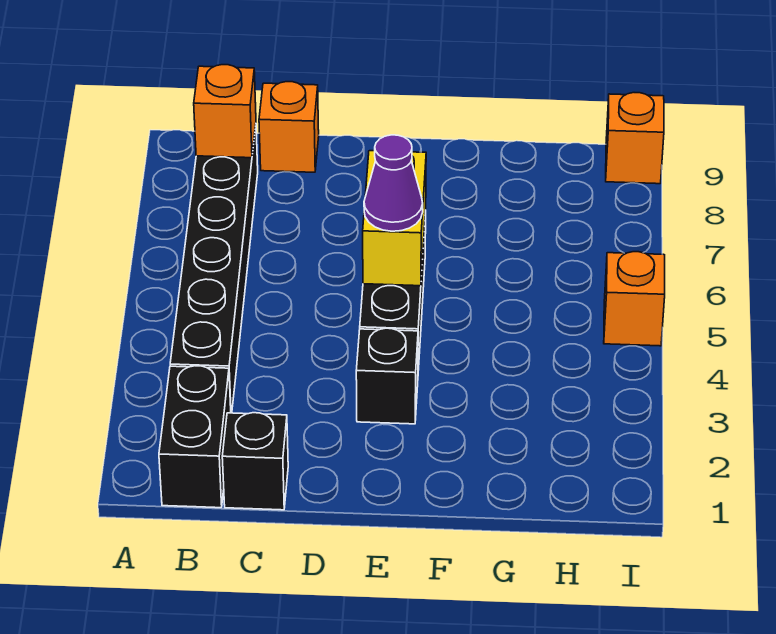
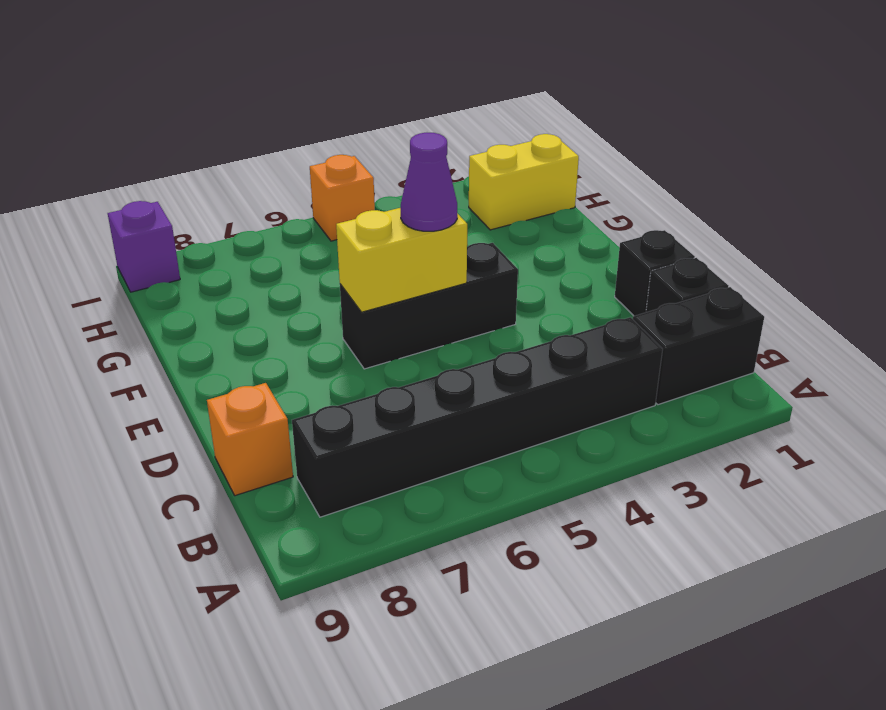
orange brick B8 level 2 -> none
black brick E3 level 1 -> black brick D1 level 1
none -> yellow brick H1:H2 level 1
orange brick I9 level 1 -> purple brick I9 level 1

